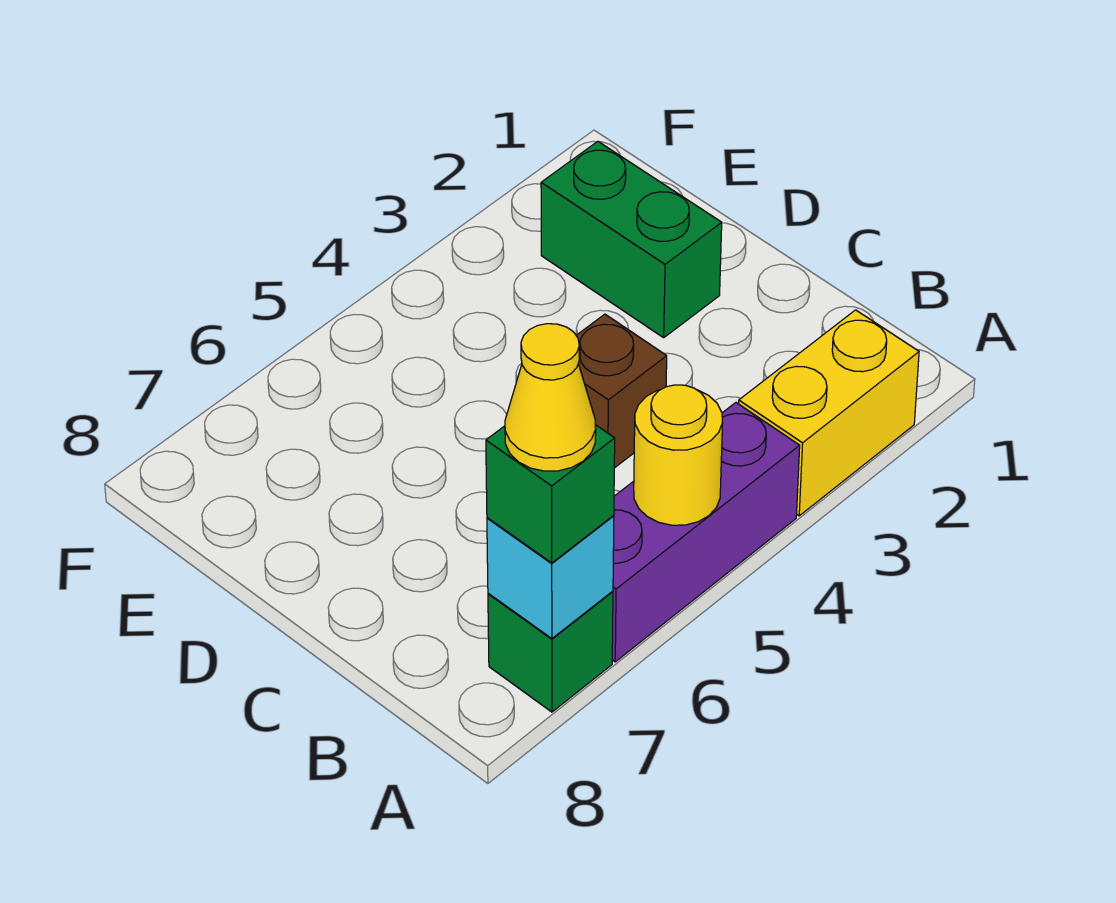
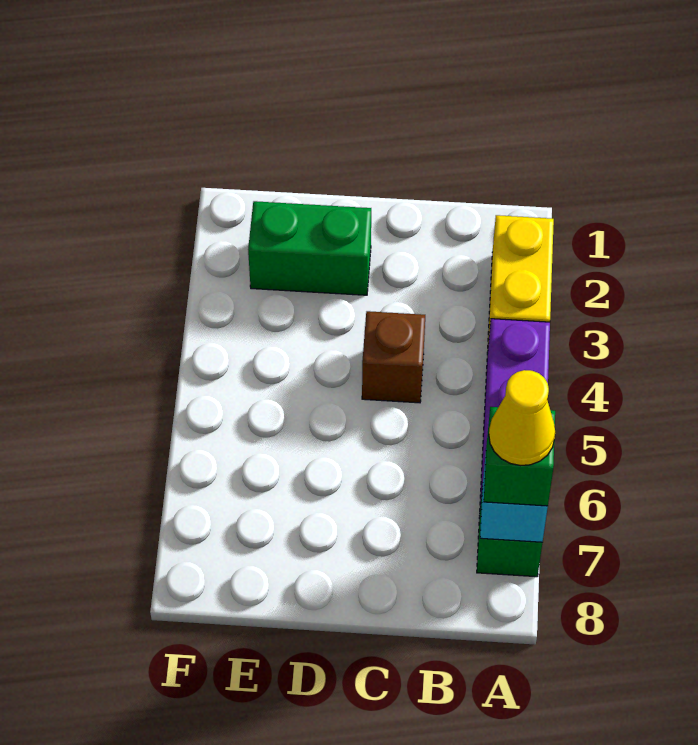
yellow round brick A5 level 2 -> none

